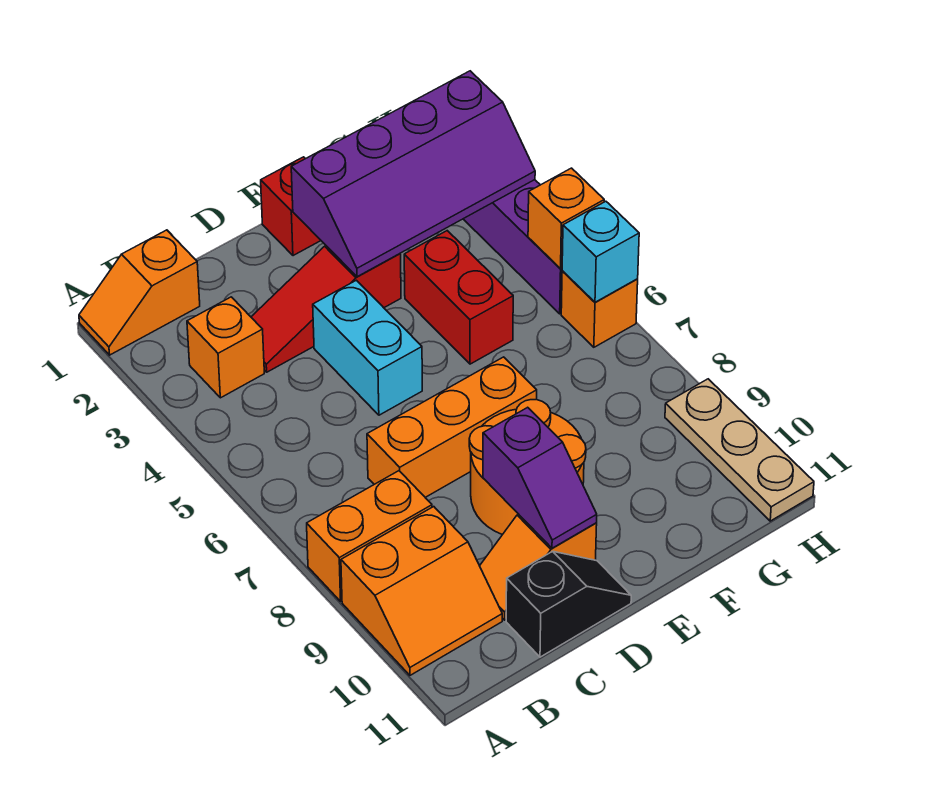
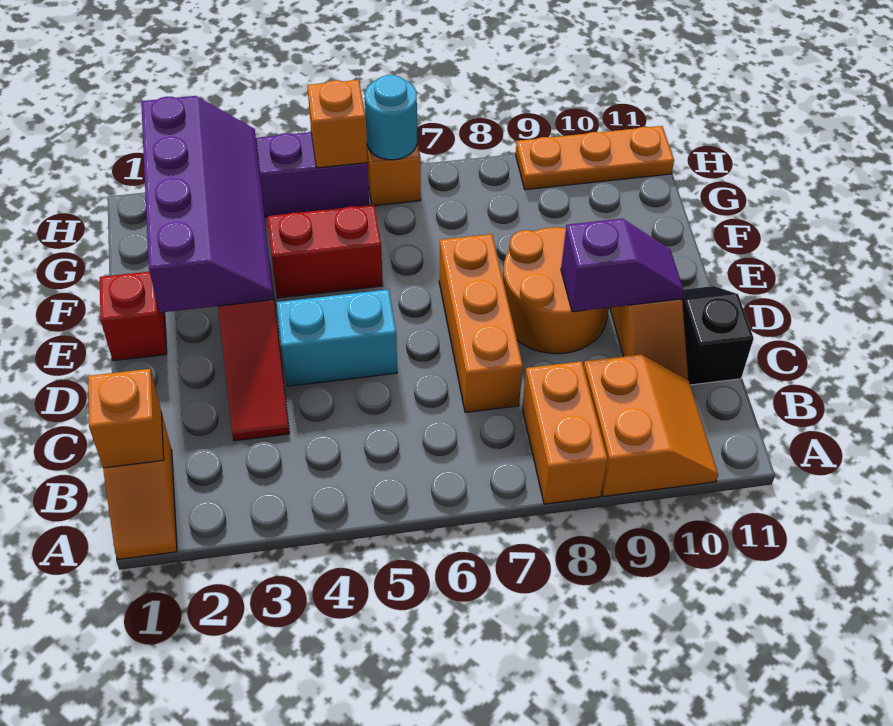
orange brick B3 level 1 -> orange brick B1 level 2
cyan brick H6 level 2 -> cyan round brick H6 level 2
tan plate H9:H11 level 1 -> orange plate H9:H11 level 1

